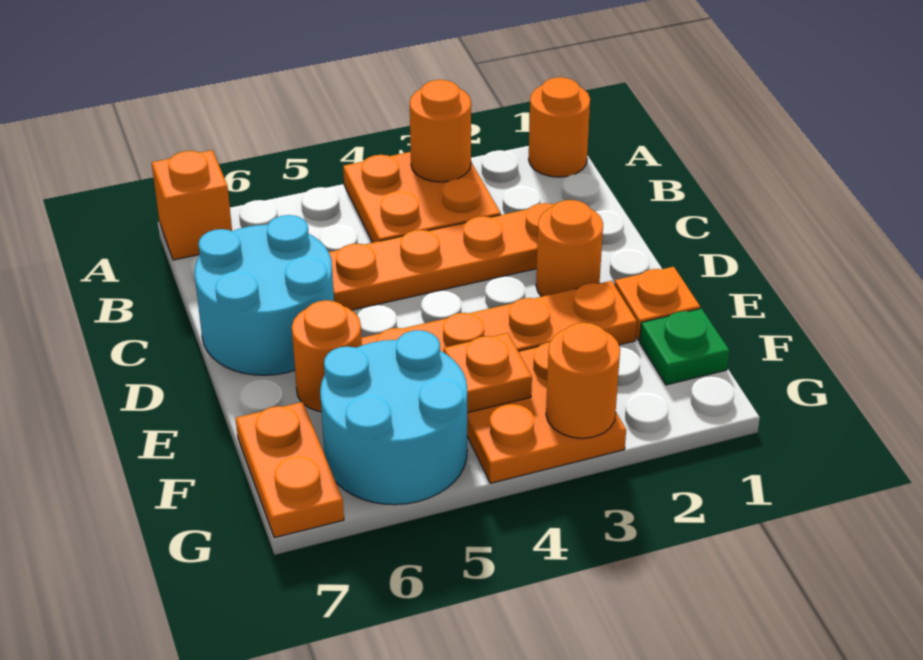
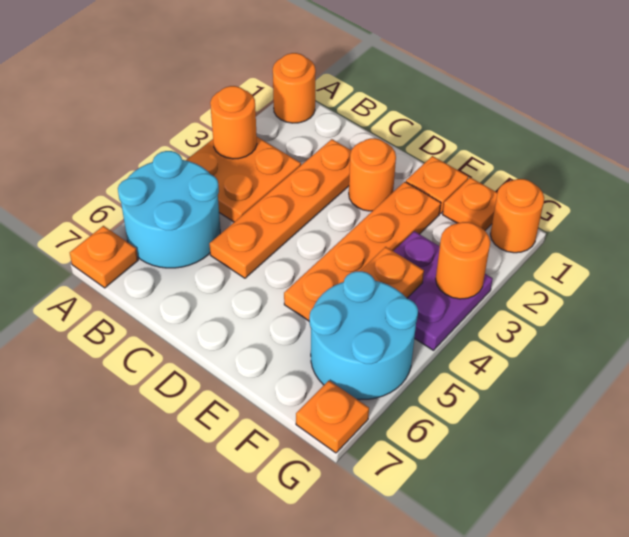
orange brick A7 level 1 -> orange plate A7 level 1
cyan round brick C6:D7 level 1 -> cyan round brick A5:B6 level 1
orange round brick E6 level 1 -> orange round brick G1 level 1
green plate F1 level 1 -> orange plate F1 level 1
orange plate F3:G4 level 1 -> purple plate F3:G4 level 1
orange plate F7:G7 level 1 -> orange plate G7 level 1

